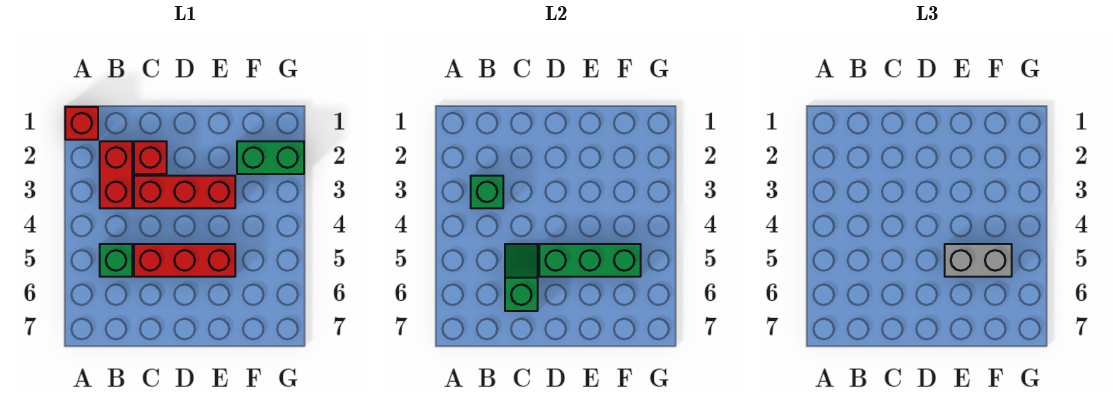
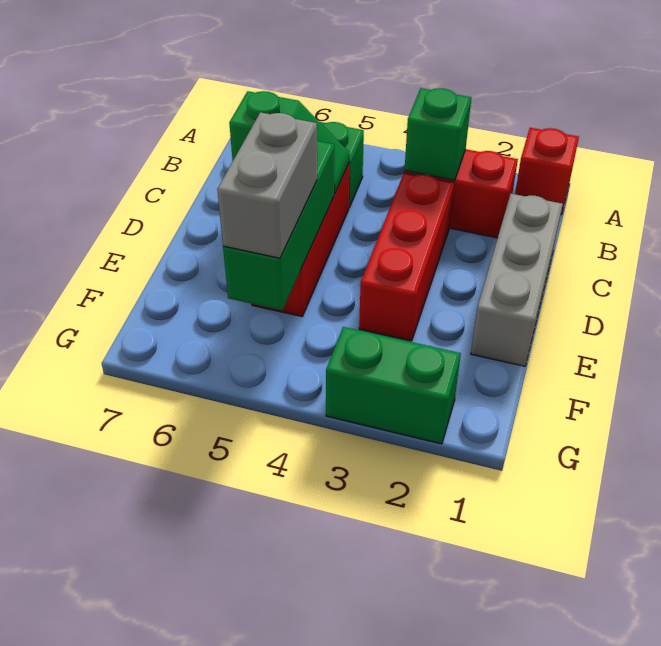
none -> grey brick C1:E1 level 1
red brick C2 level 1 -> none
green brick F2:G2 level 1 -> green brick G2:G3 level 1

